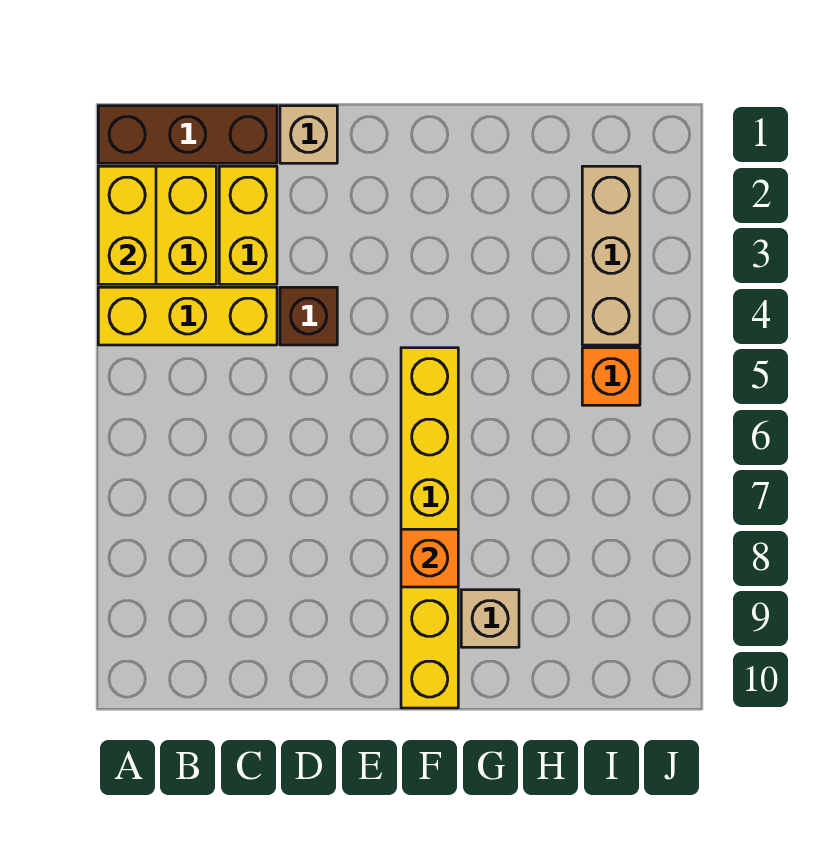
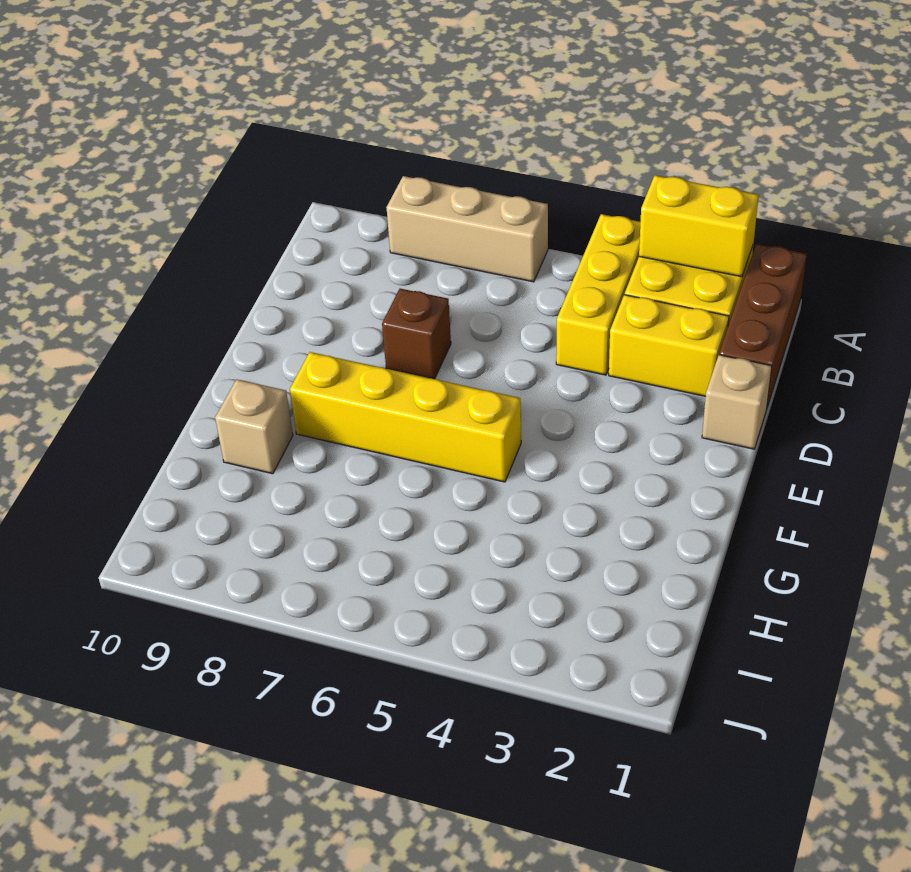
brown brick D4 level 1 -> brown brick D7 level 1
yellow brick F5:F10 level 1 -> yellow brick F5:F8 level 1
orange brick F8 level 2 -> none
tan brick I2:I4 level 1 -> tan brick A6:A8 level 1
orange brick I5 level 1 -> none

